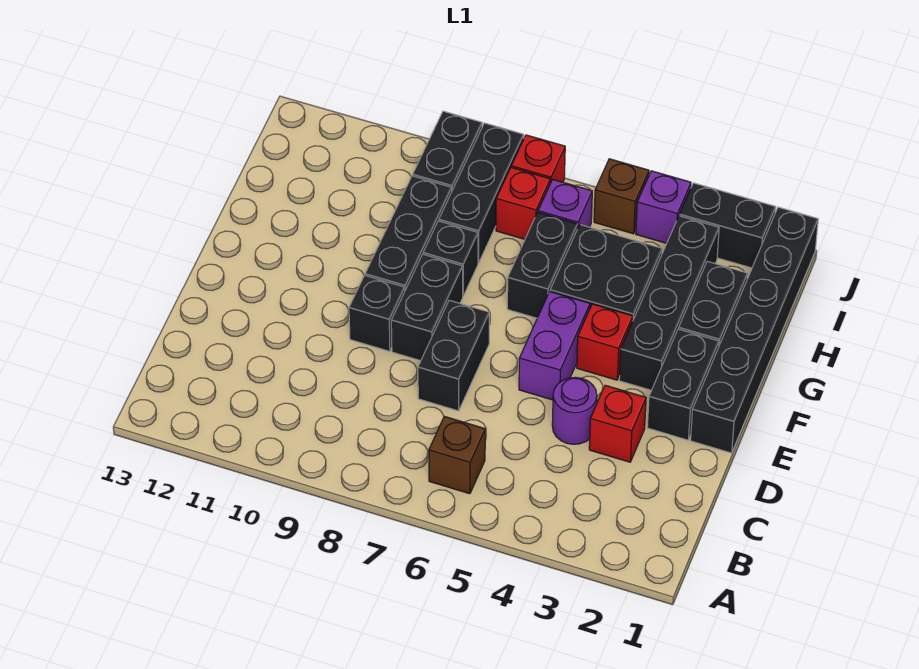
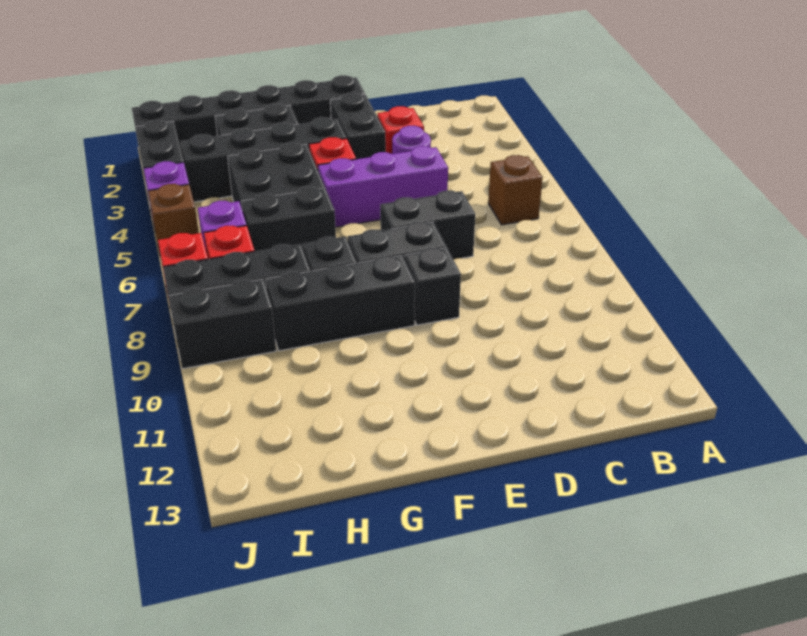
black brick E2:F2 level 1 -> black brick E2:E3 level 1
purple brick E5:F5 level 1 -> purple brick D5:F5 level 1

